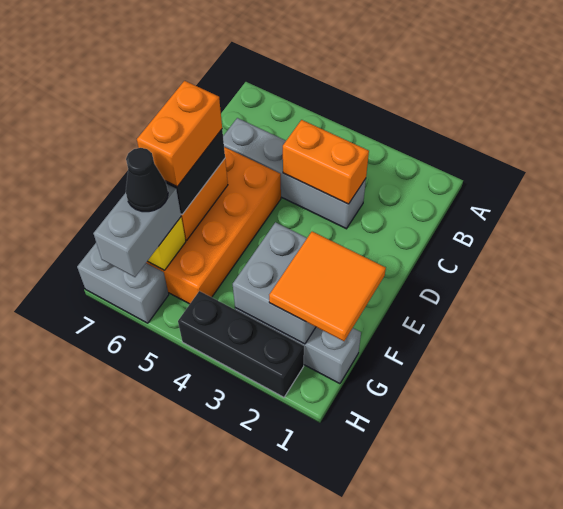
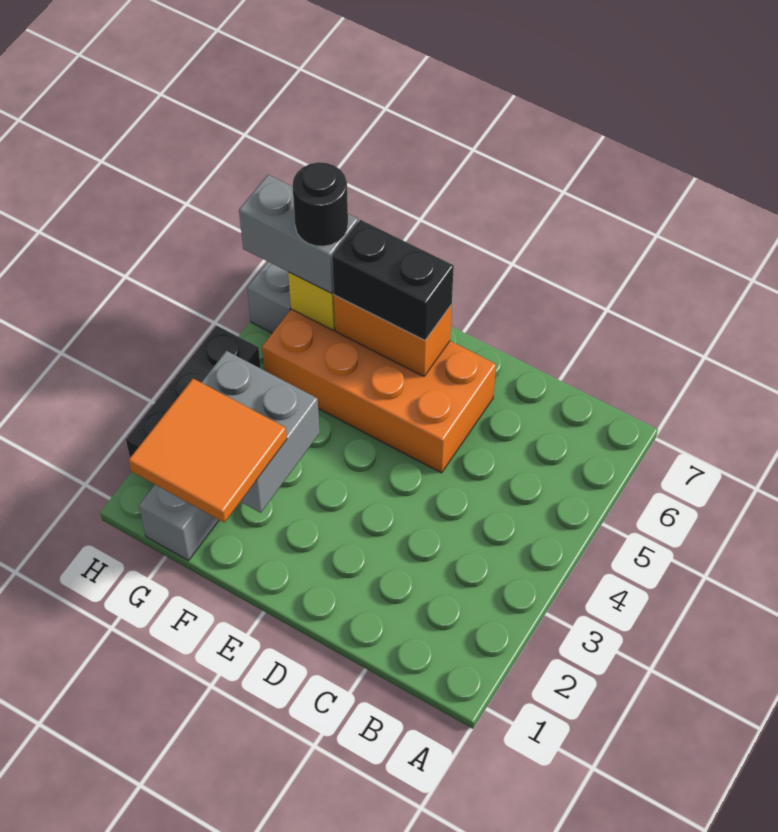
grey brick C3:C6 level 1 -> none
orange brick C3:C4 level 2 -> none
orange brick E6:F6 level 4 -> none
black cone G6 level 4 -> black round brick G6 level 4

